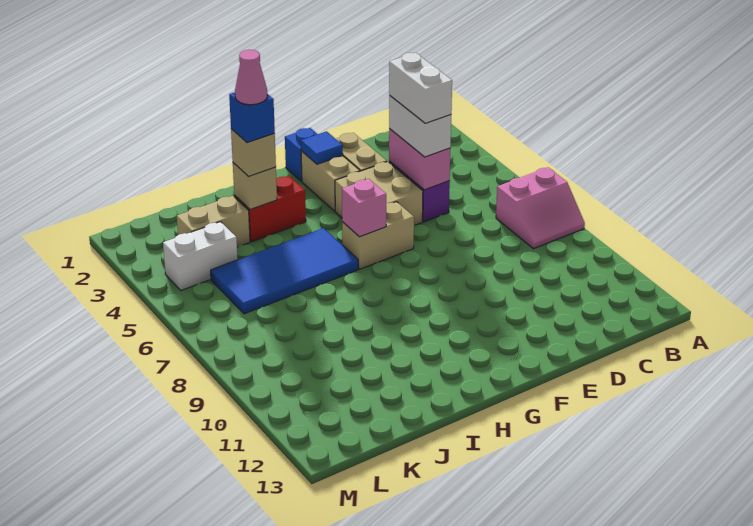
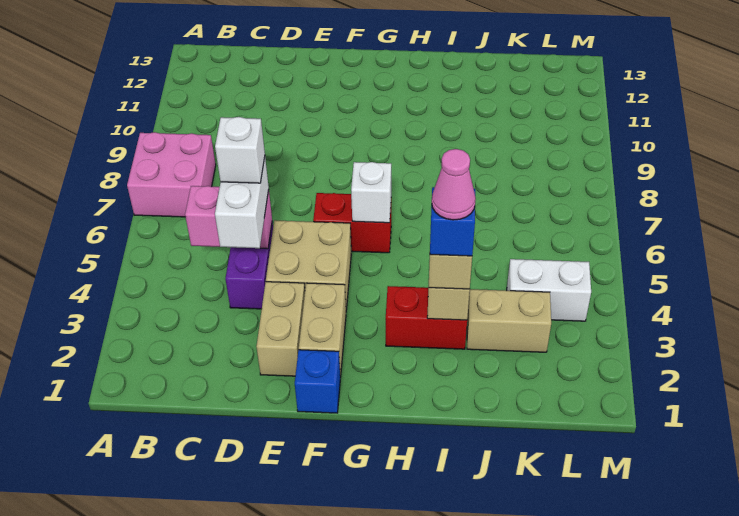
pink slope A7:B8 level 1 top 7 -> pink brick A7:B8 level 1
pink brick D4:D5 level 2 -> pink brick C5:D5 level 2
white brick D4:D5 level 4 -> white brick D5 level 4
blue tile F2 level 2 -> none
tan brick F6:G6 level 1 -> red brick F6:G6 level 1
pink brick G6 level 2 -> white brick G6 level 2
blue tile H5:K6 level 1 -> none

